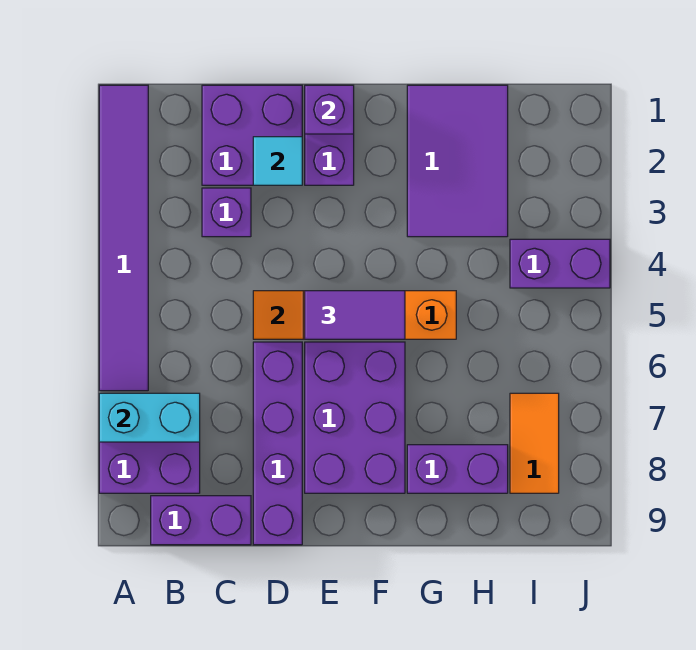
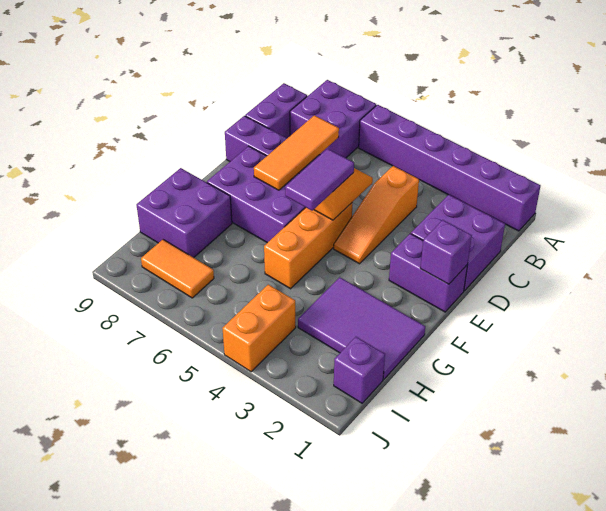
purple tile A1:A6 level 1 -> purple brick A1:A6 level 1
cyan brick A7:B7 level 2 -> none
purple brick C3 level 1 -> purple brick I1 level 1
none -> orange slope C4:E4 level 1 top C
none -> orange tile C7:E7 level 2
cyan tile D2 level 2 -> none
purple brick G8:H8 level 1 -> purple brick G8:H9 level 1
purple brick I4:J4 level 1 -> orange brick I4:J4 level 1

